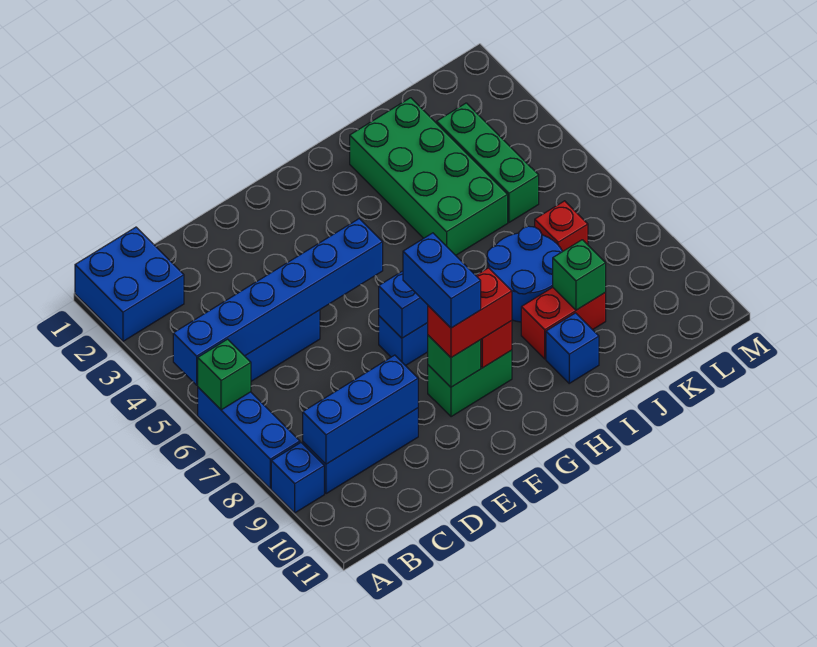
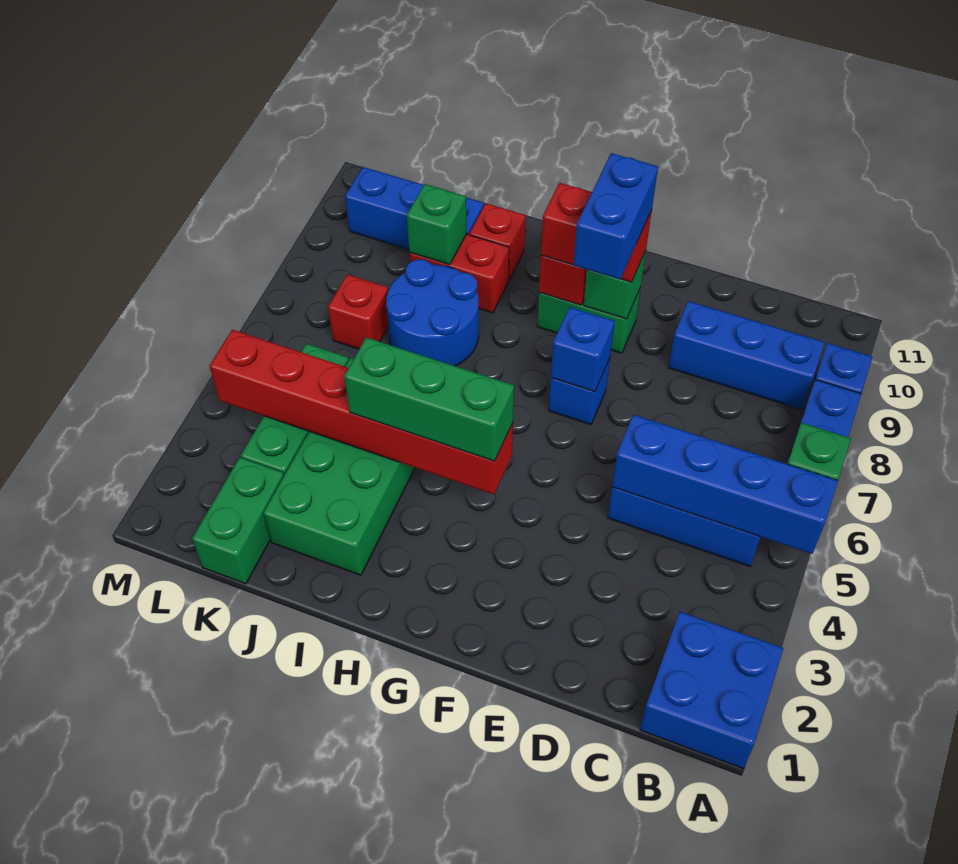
blue brick A5:F5 level 2 -> blue brick A5:D5 level 2
blue brick B9:D9 level 2 -> blue brick J10:L10 level 1
none -> red brick G4:L4 level 2
none -> green brick G4:I4 level 3
blue brick I10 level 1 -> red brick I10 level 1
none -> green brick K1:K2 level 1

